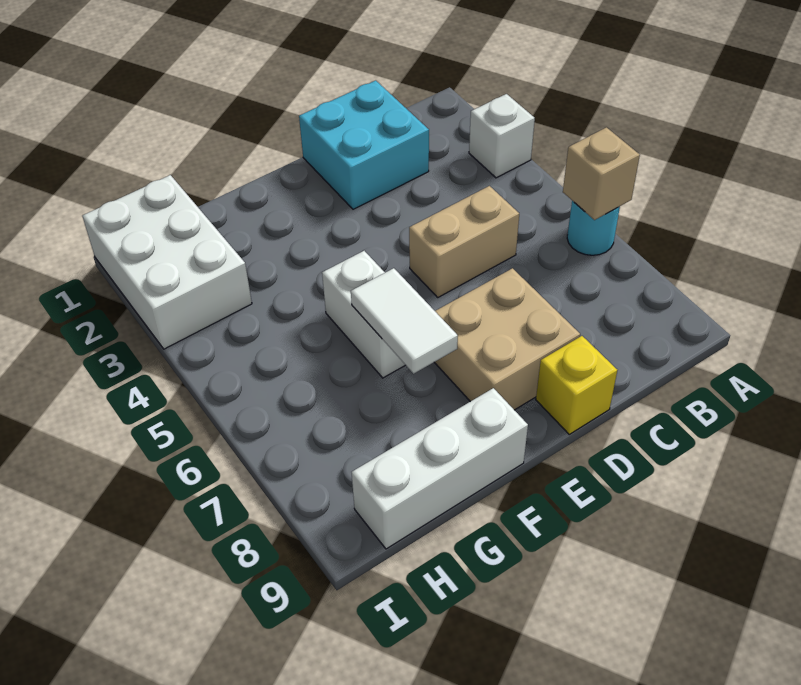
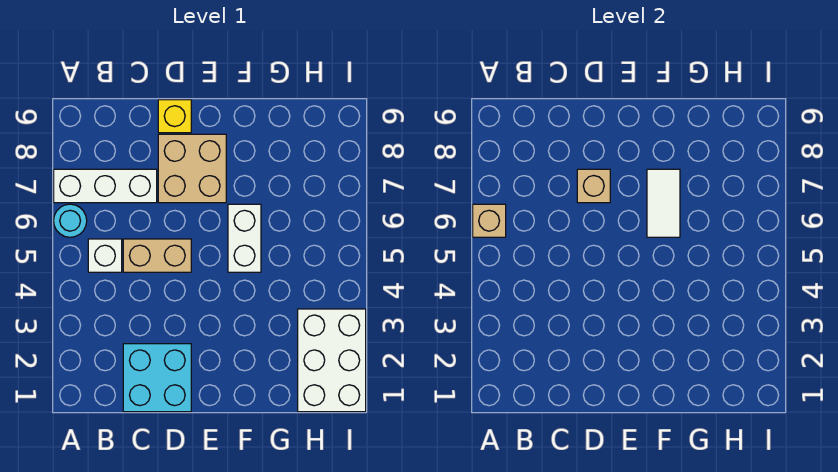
white brick A3 level 1 -> white brick B5 level 1
none -> tan brick D7 level 2
white brick F9:H9 level 1 -> white brick A7:C7 level 1

